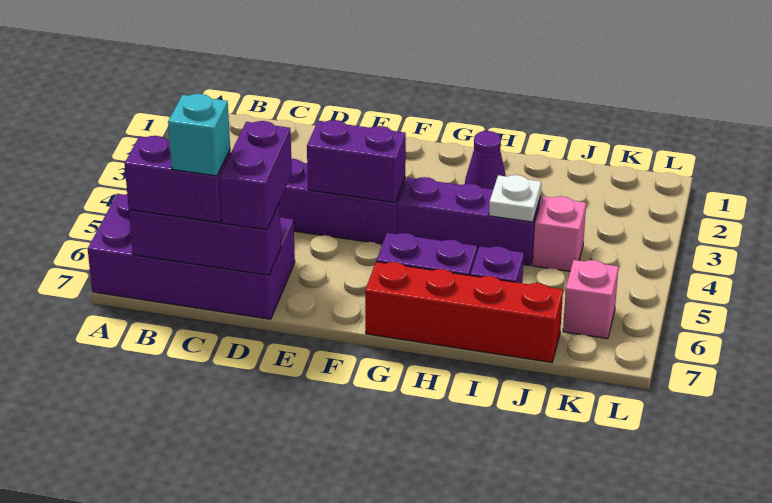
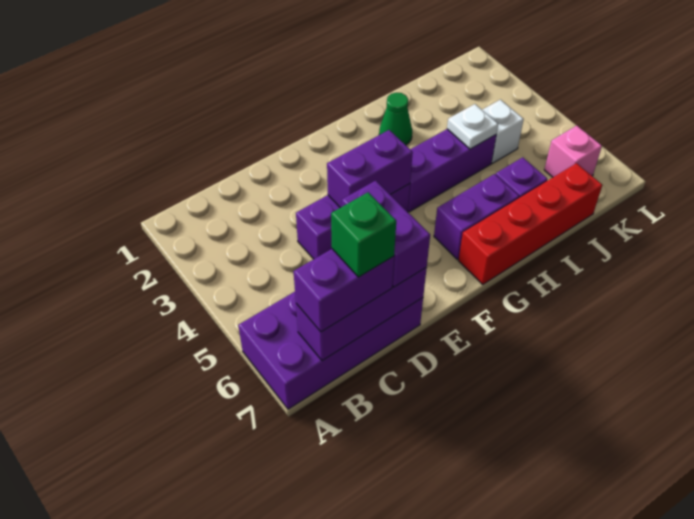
cyan brick C7 level 4 -> green brick C7 level 4
purple cone H2 level 1 -> green cone H2 level 1
pink brick J4 level 1 -> white brick J4 level 1

